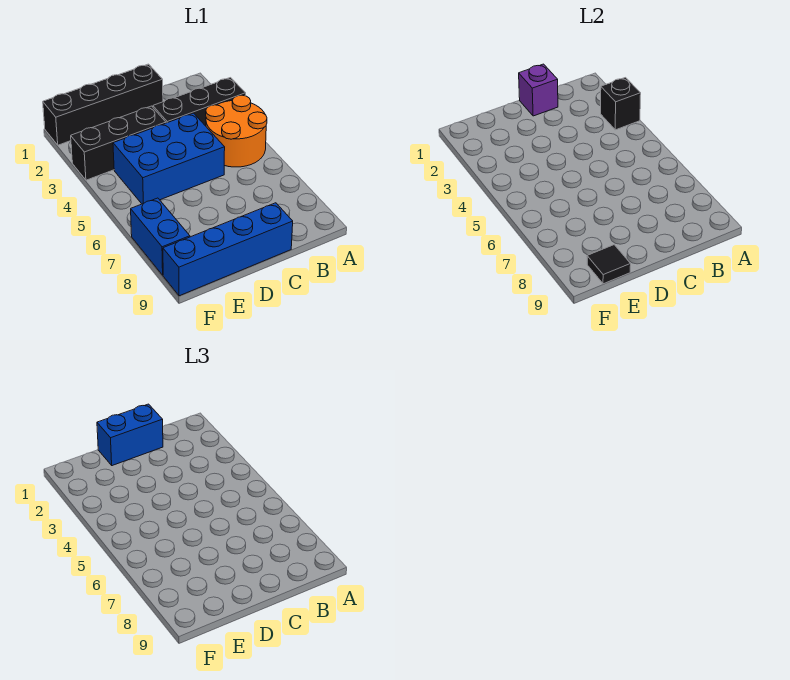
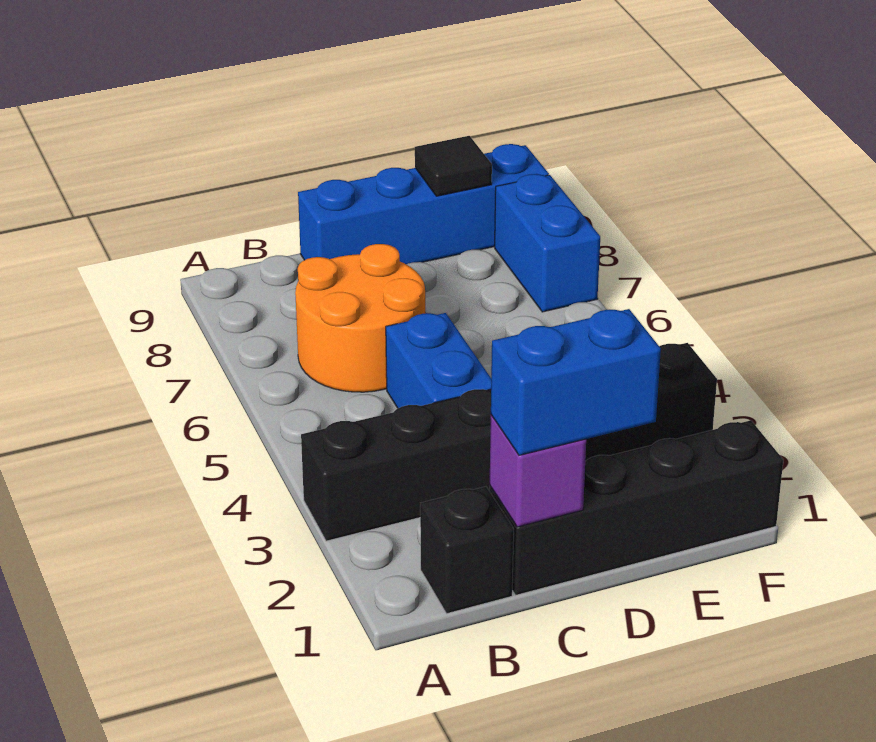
black brick A3 level 2 -> black brick B1 level 1
orange round brick A4:B5 level 1 -> orange round brick B6:C7 level 1
blue brick C4:E5 level 1 -> blue brick C4:C5 level 1

